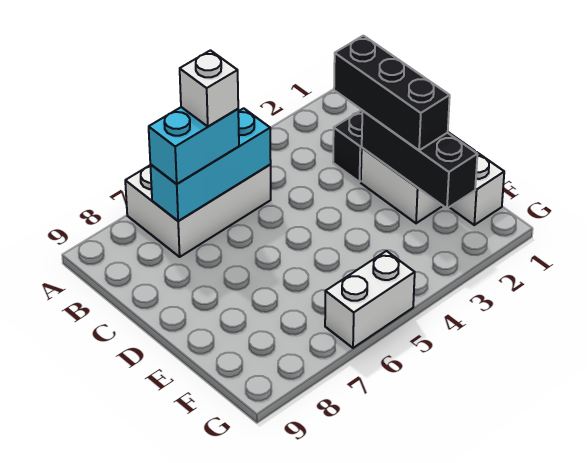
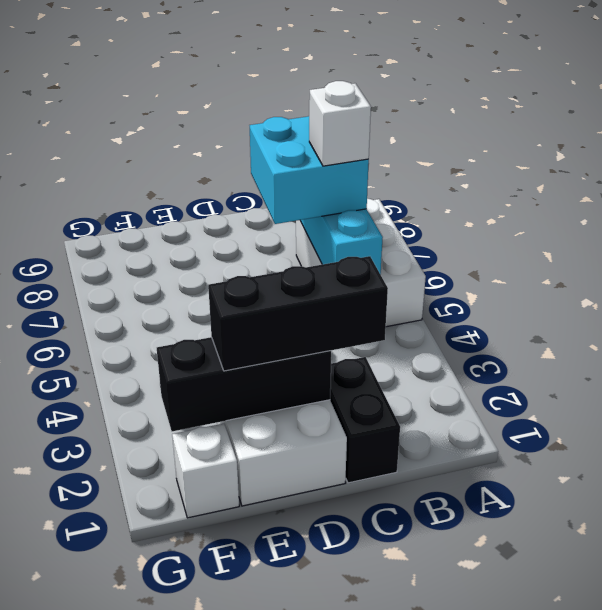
cyan brick B6:B7 level 3 -> cyan brick B6:C7 level 3
white brick G5:G6 level 1 -> none

